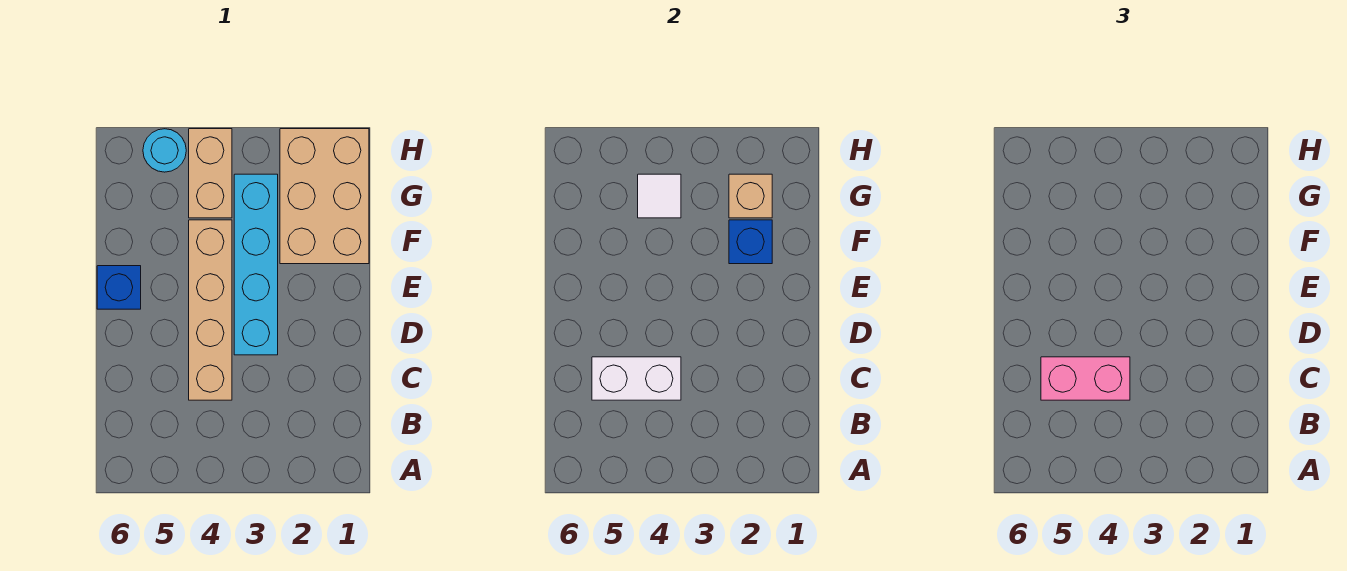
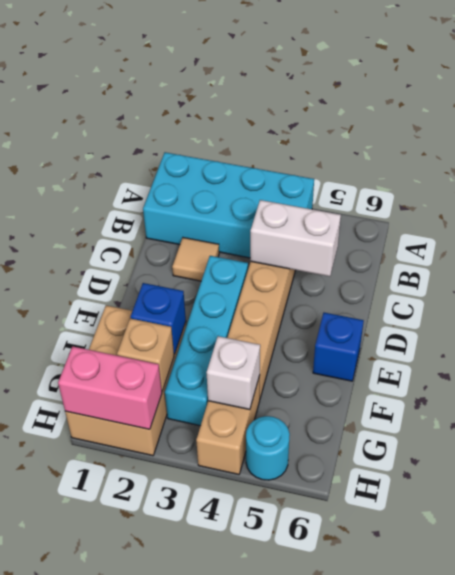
none -> cyan brick A1:B4 level 1
none -> tan tile C2 level 1
pink brick C4:C5 level 3 -> pink brick H1:H2 level 2
white tile G4 level 2 -> white brick G4 level 2

